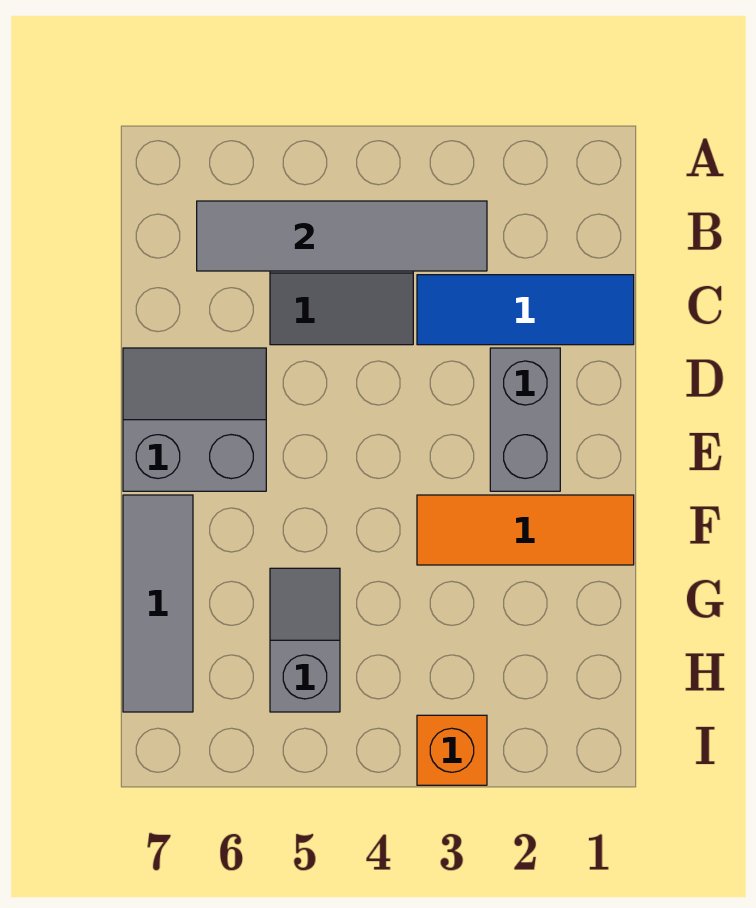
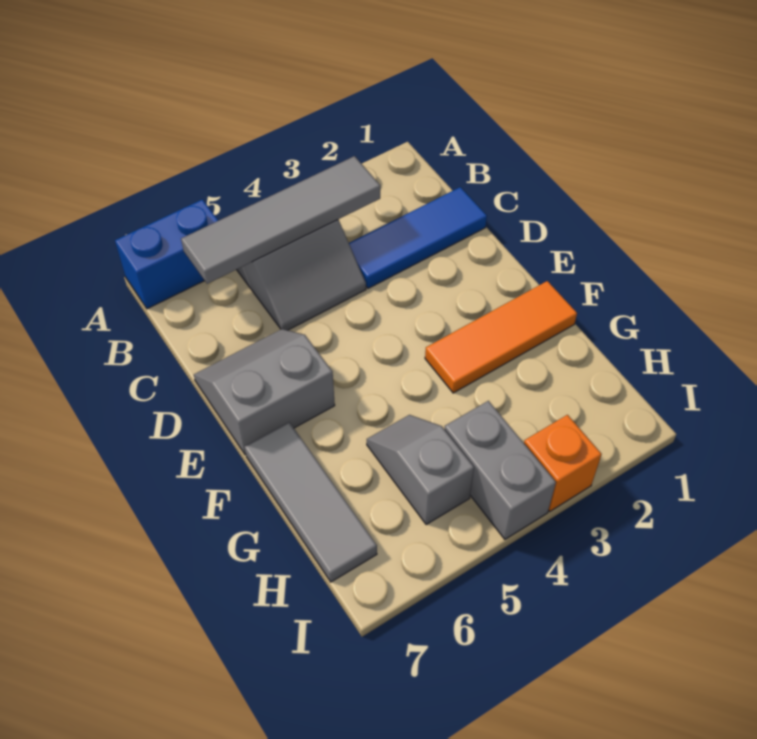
none -> blue brick A6:A7 level 1
grey brick D2:E2 level 1 -> grey brick H4:I4 level 1

